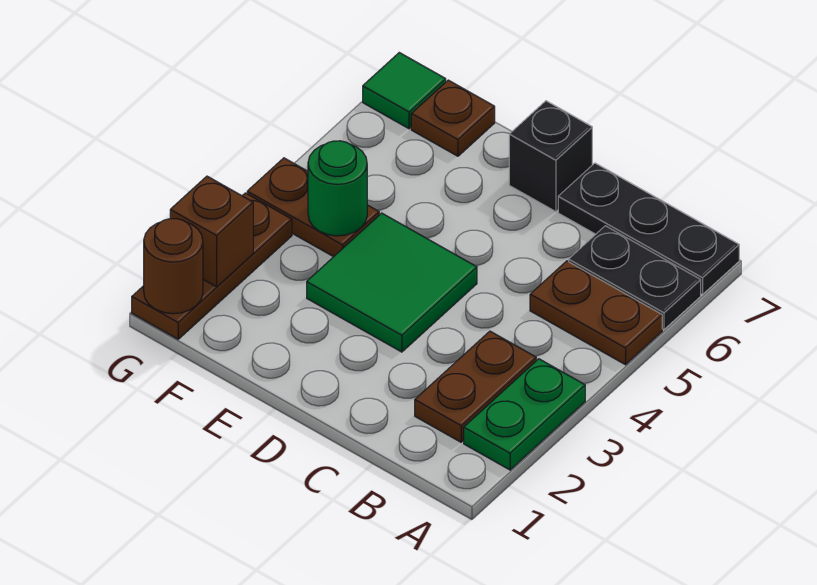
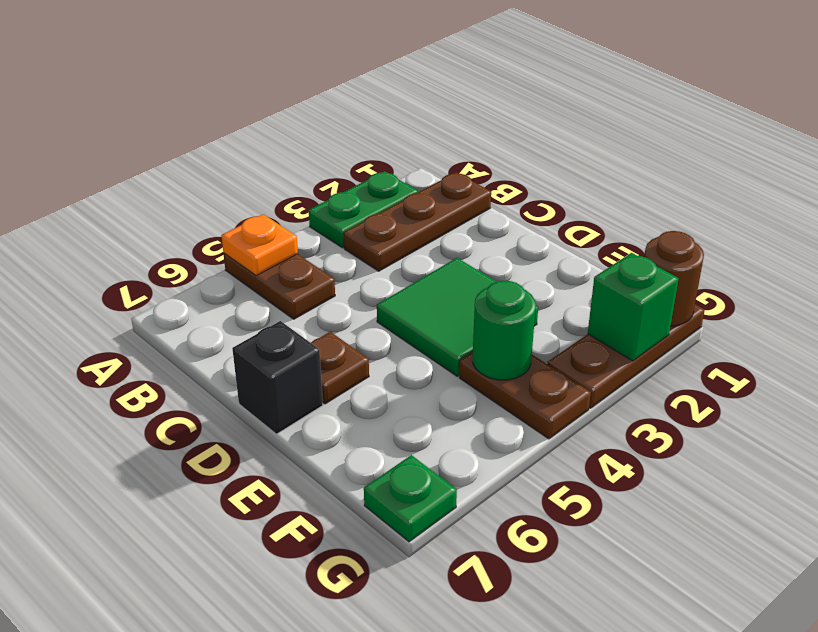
none -> orange plate A5 level 2
black plate A6:B6 level 1 -> none
black plate A7:C7 level 1 -> none
brown plate B2:B3 level 1 -> brown plate B1:B3 level 1
brown plate F7 level 1 -> brown plate D6 level 1
brown brick G2 level 2 -> green brick G2 level 2
green tile G7 level 1 -> green plate G7 level 1

